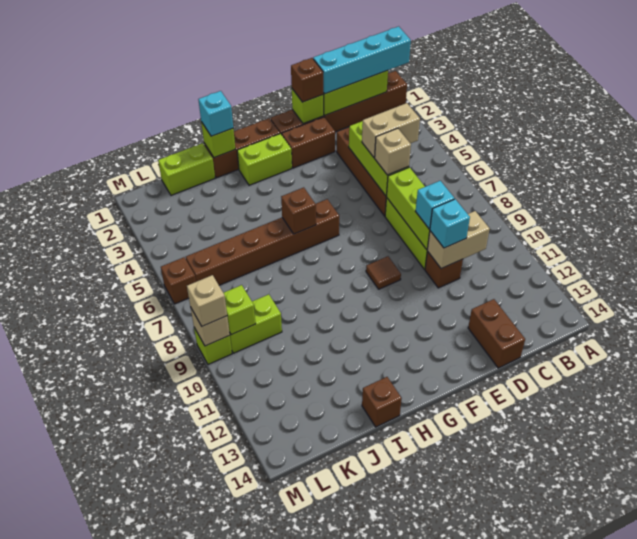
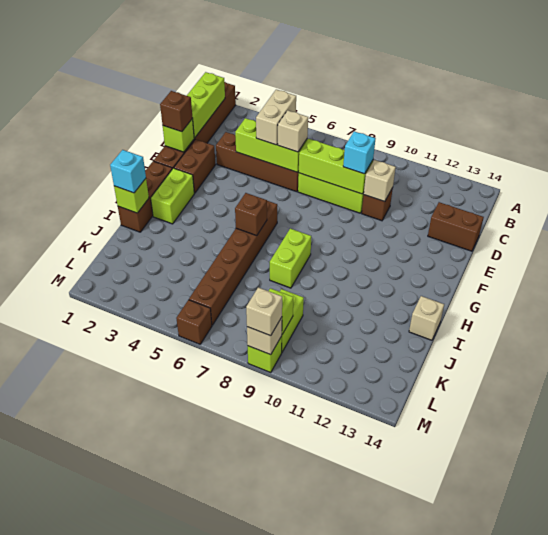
cyan brick A1:D1 level 3 -> none
tan brick C10:D10 level 2 -> tan brick D10 level 2
cyan brick D10 level 3 -> none
brown tile F9 level 1 -> none
brown brick I14 level 1 -> tan brick I14 level 1
lime brick J1:K1 level 1 -> lime brick H8:I8 level 1

